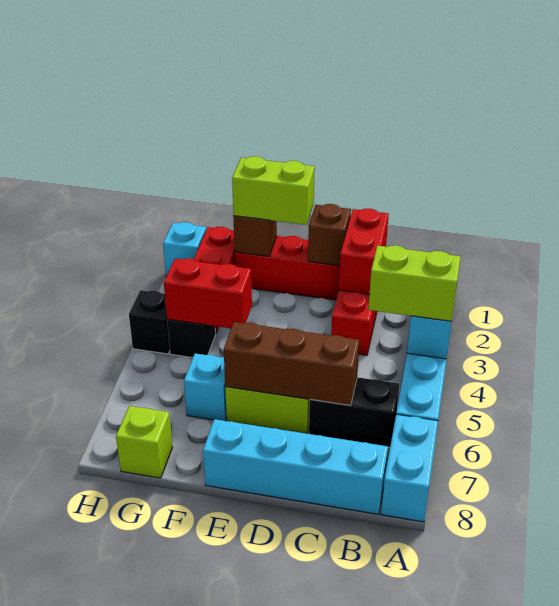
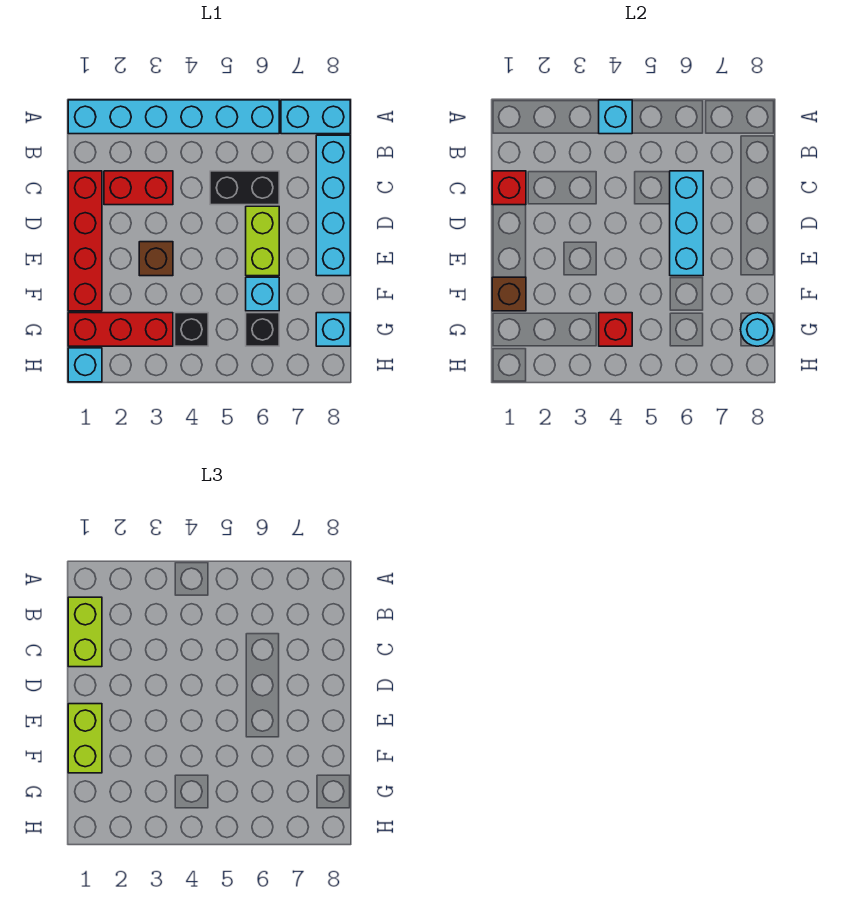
lime brick A4:B4 level 3 -> lime brick B1:C1 level 3
black brick B6:C6 level 1 -> black brick C5:C6 level 1
red brick C1:C2 level 2 -> red brick C1 level 2
brown brick C6:E6 level 2 -> cyan brick C6:E6 level 2
brown brick D1 level 2 -> brown brick E3 level 1
red brick F4:G4 level 2 -> red brick G4 level 2
lime brick G8 level 1 -> cyan brick G8 level 1
none -> cyan round brick G8 level 2
black brick H4 level 1 -> black brick G6 level 1

